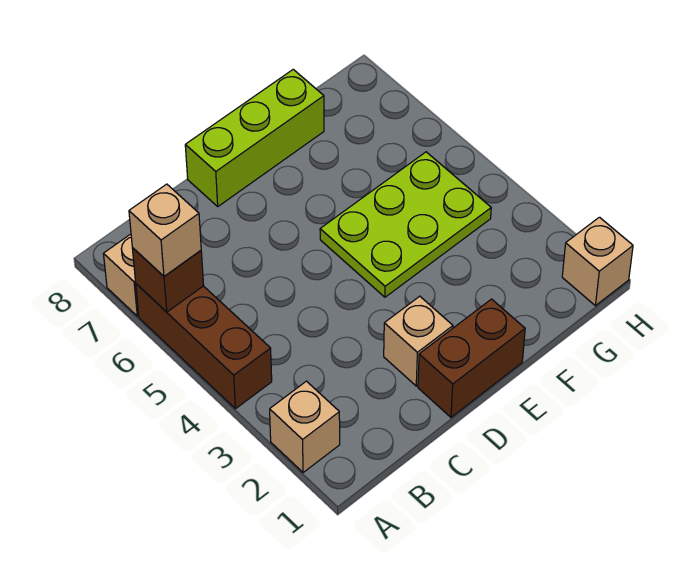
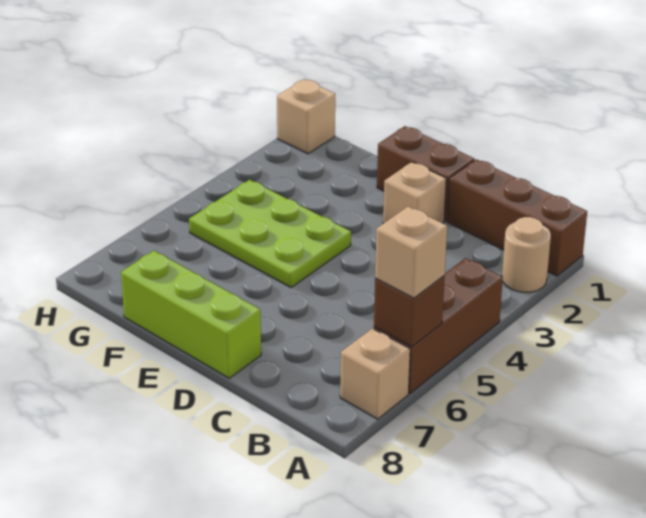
none -> brown brick A1:C1 level 1
tan brick A2 level 1 -> tan round brick A2 level 1

